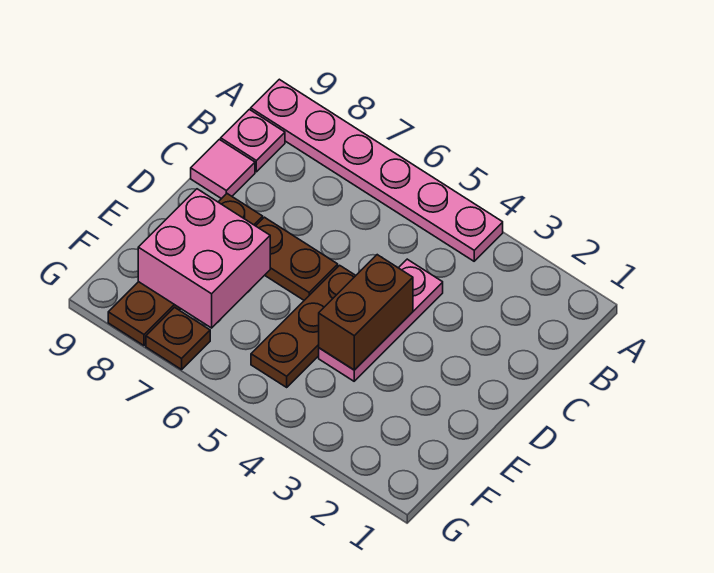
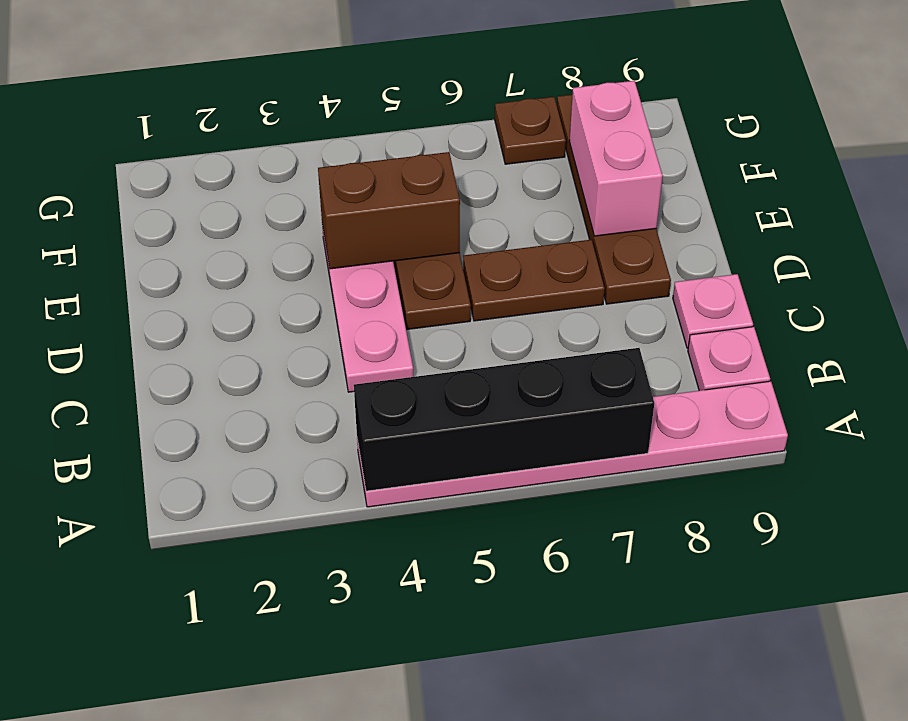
none -> black brick A4:A7 level 2
pink tile C9 level 1 -> pink plate C9 level 1
brown brick D4:E4 level 2 -> brown brick E4:E5 level 2
pink brick E7:F8 level 2 -> pink brick E8:F8 level 2

